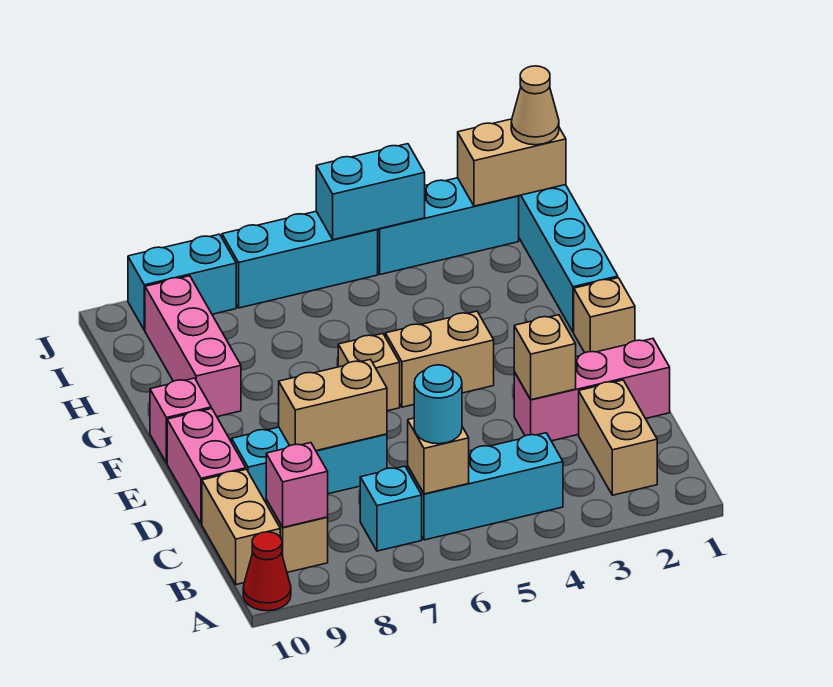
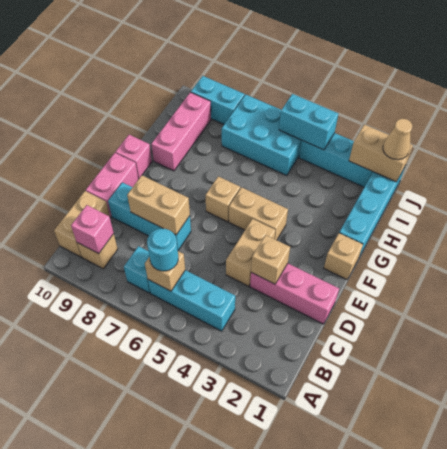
red cone A10 level 1 -> none
tan brick B2:C2 level 1 -> tan brick D4:E4 level 1
cyan brick J5:J7 level 1 -> cyan brick I5:J7 level 1

